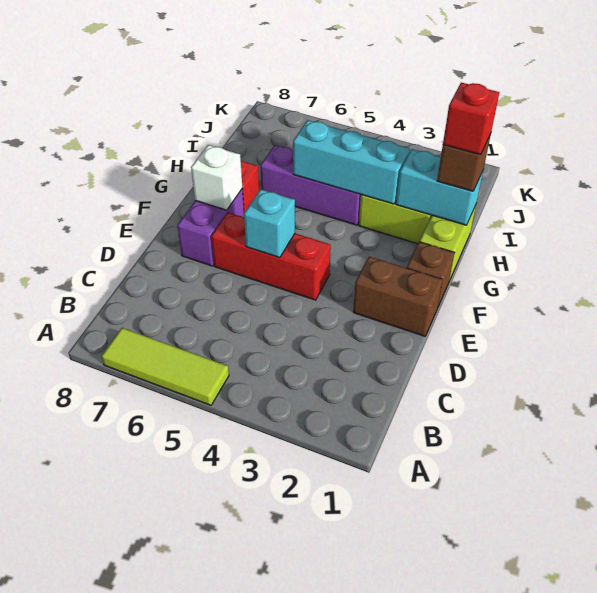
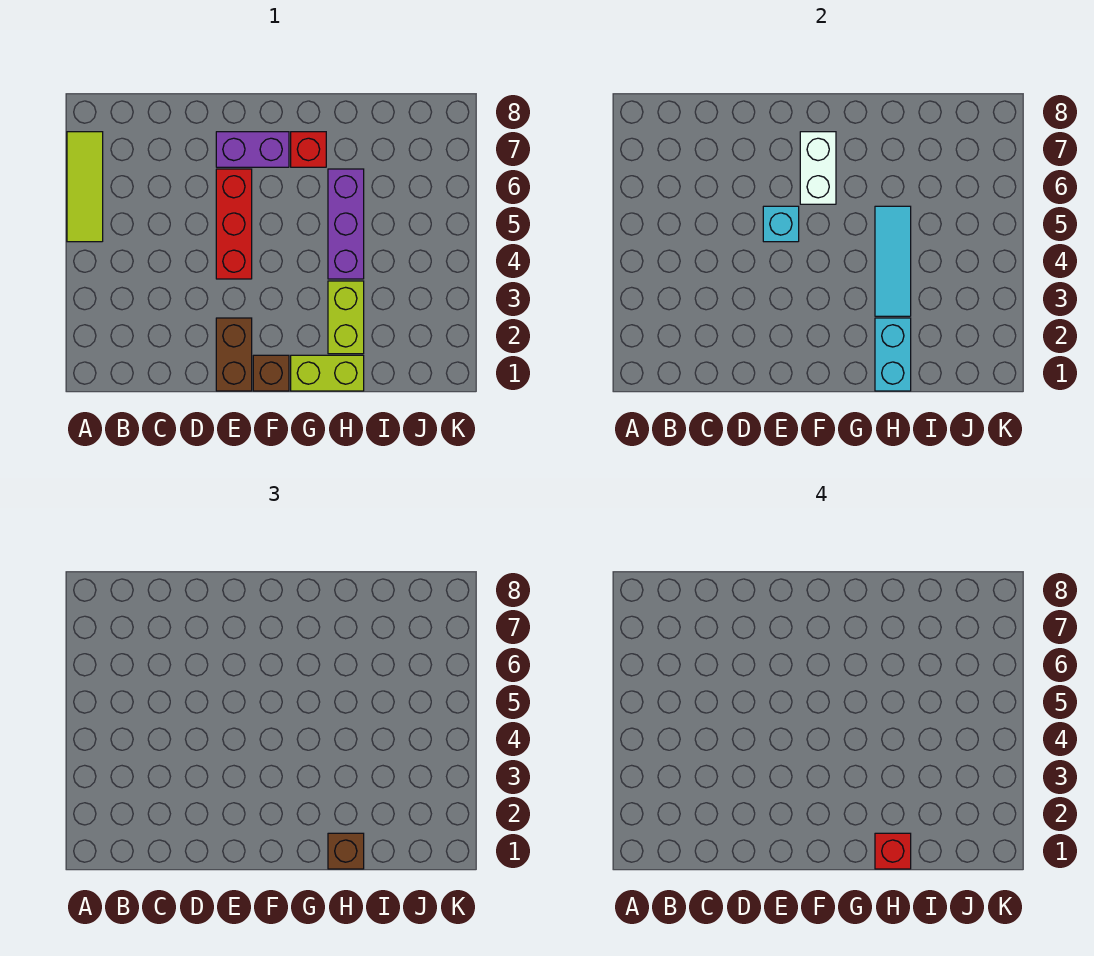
white brick F7 level 2 -> white brick F6:F7 level 2
cyan brick H3:H5 level 2 -> cyan tile H3:H5 level 2

